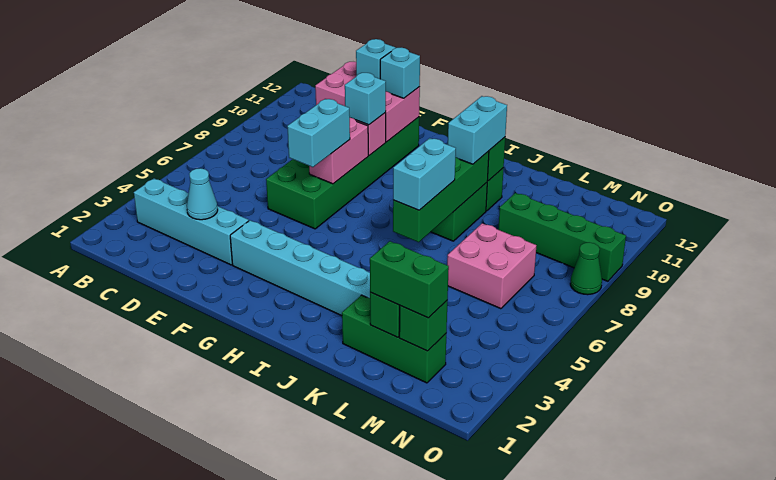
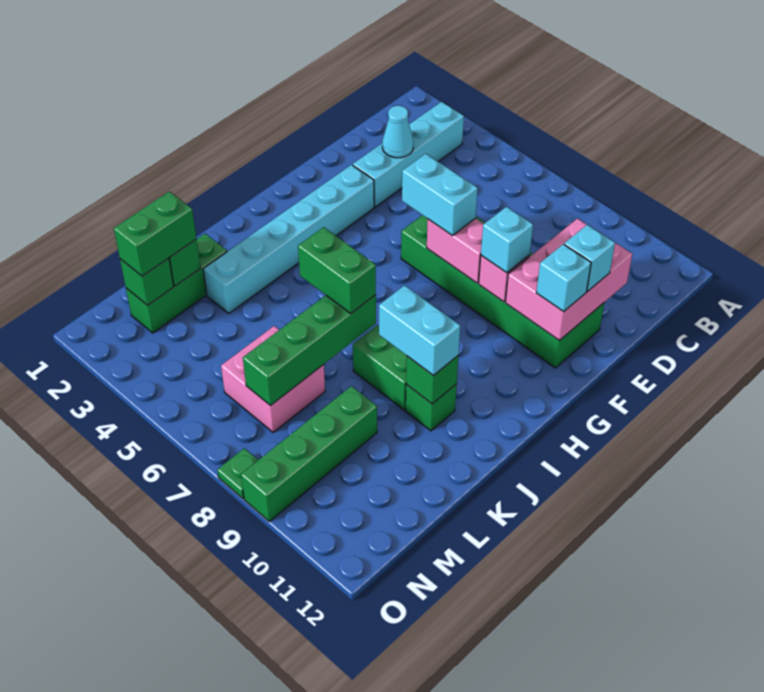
green brick J6:J9 level 2 -> green brick J7:M7 level 2
cyan brick J6:J7 level 3 -> green brick J6:J7 level 3
green cone O8 level 1 -> green plate O8 level 1

